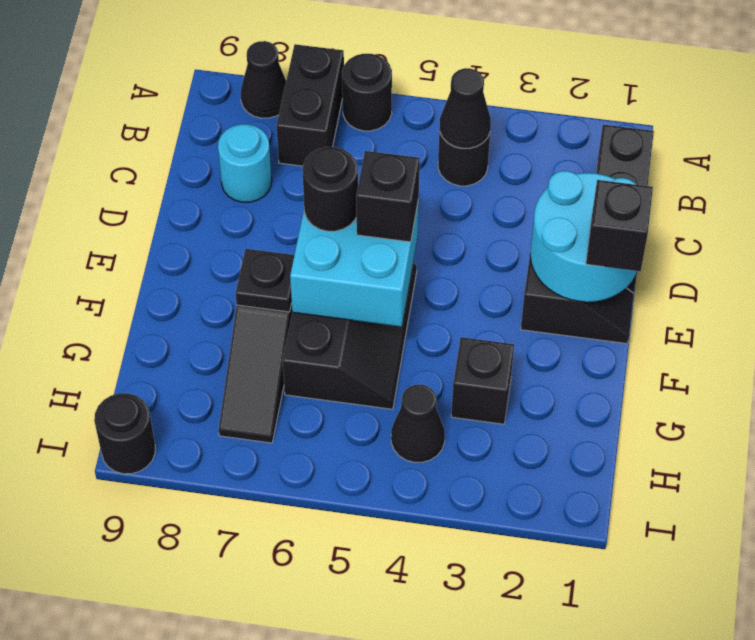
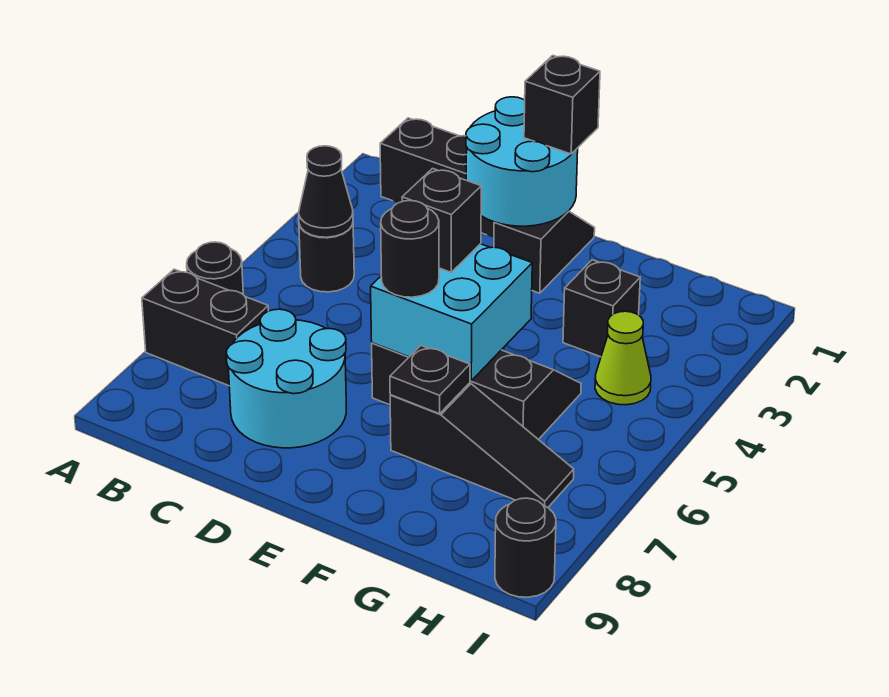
black cone A8 level 1 -> none
cyan round brick C8 level 1 -> cyan round brick C7:D8 level 1
black cone H4 level 1 -> lime cone H4 level 1

